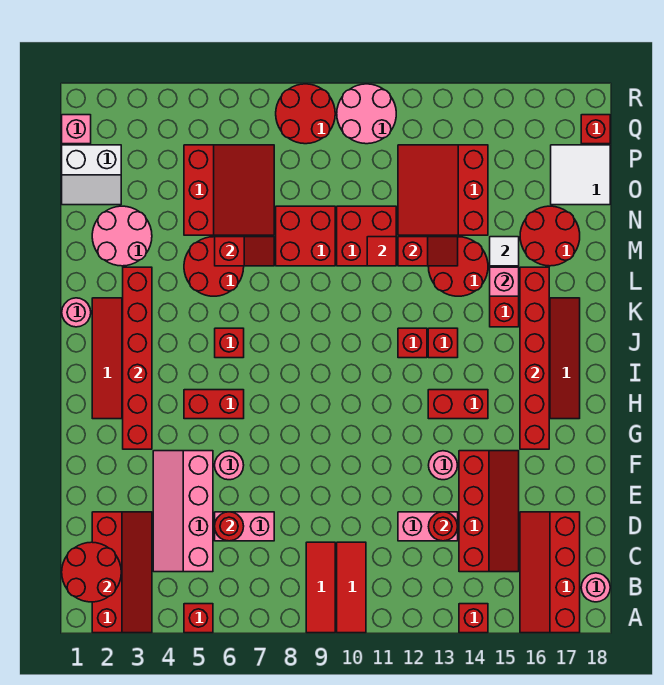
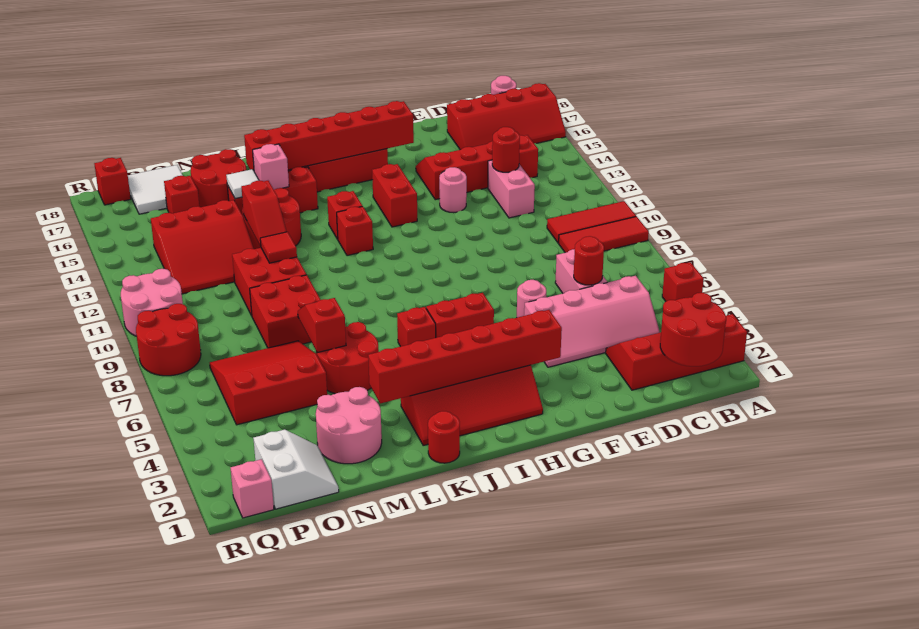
red brick A14 level 1 -> red brick O16 level 1
red brick H5:H6 level 1 -> red brick H6:I6 level 1
pink round brick K1 level 1 -> red round brick K1 level 1
red slope M12:M13 level 2 top 12 -> red slope M12:M13 level 2 top 13

